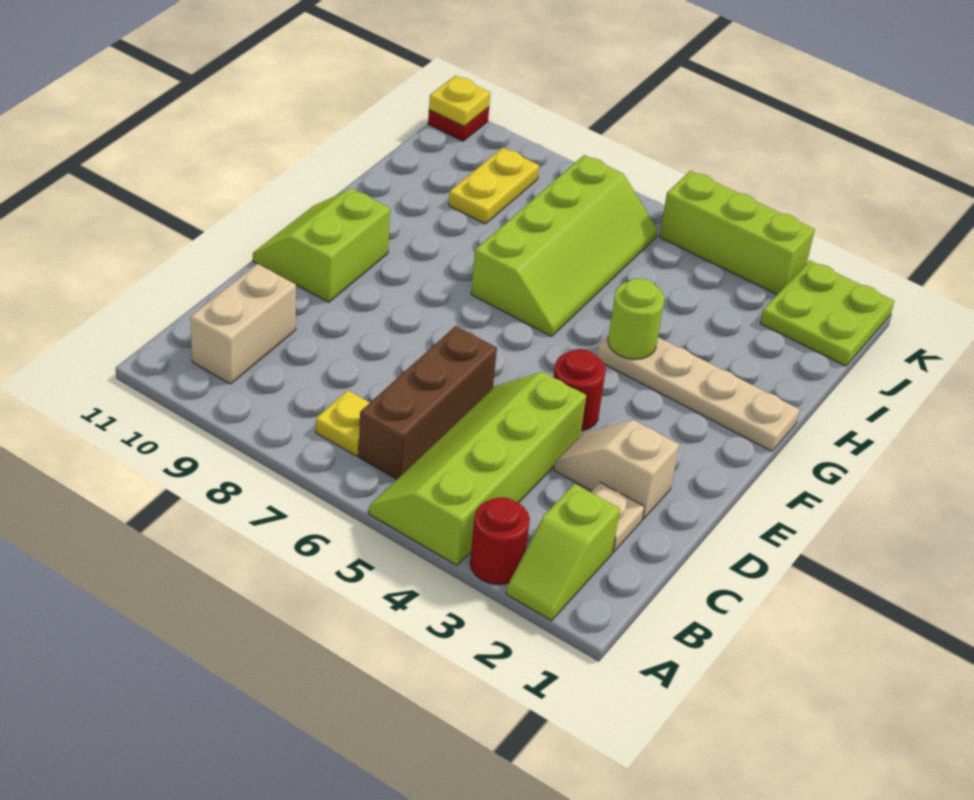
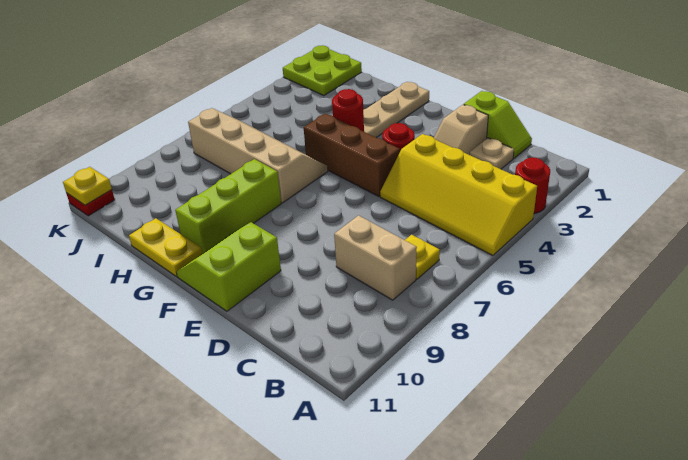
lime slope A2:B2 level 1 top B -> lime slope C1:D1 level 1 top D
lime slope A4:D5 level 1 top 4 -> yellow slope A4:D5 level 1 top 4
brown brick B6:D6 level 1 -> brown brick E5:G5 level 1
tan brick B10:C10 level 1 -> tan brick B8:C8 level 1
lime slope E10:F11 level 1 top 10 -> lime slope E10:F11 level 1 top E
lime round brick G4 level 2 -> red round brick G4 level 2
lime slope G6:J7 level 1 top 7 -> tan slope G6:J7 level 1 top 7
yellow plate I9:J9 level 1 -> yellow plate G11:H11 level 1
lime brick K3:K5 level 1 -> lime brick G8:G10 level 1

